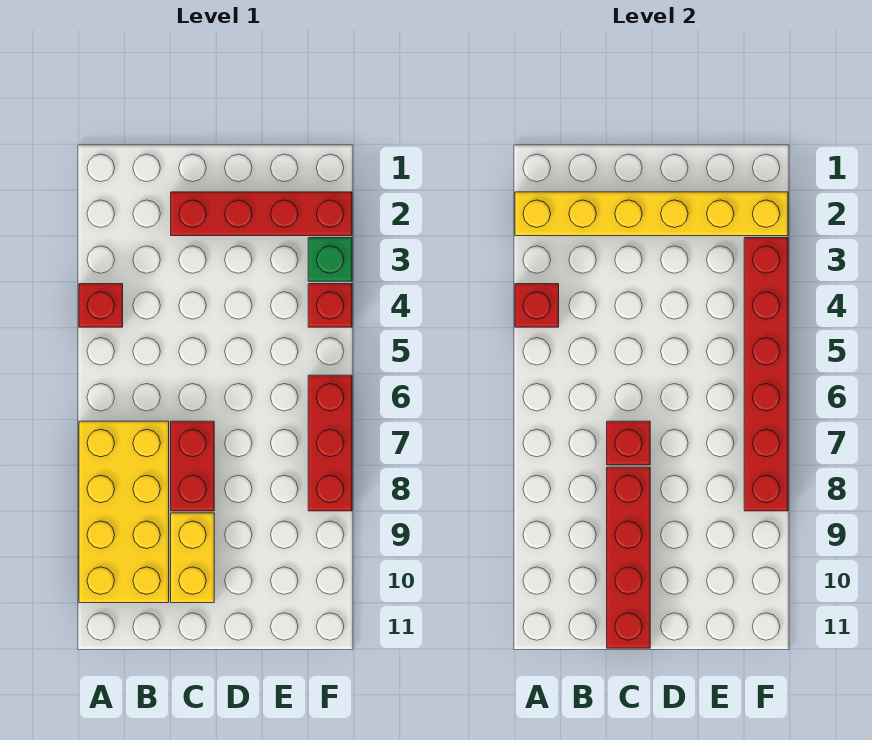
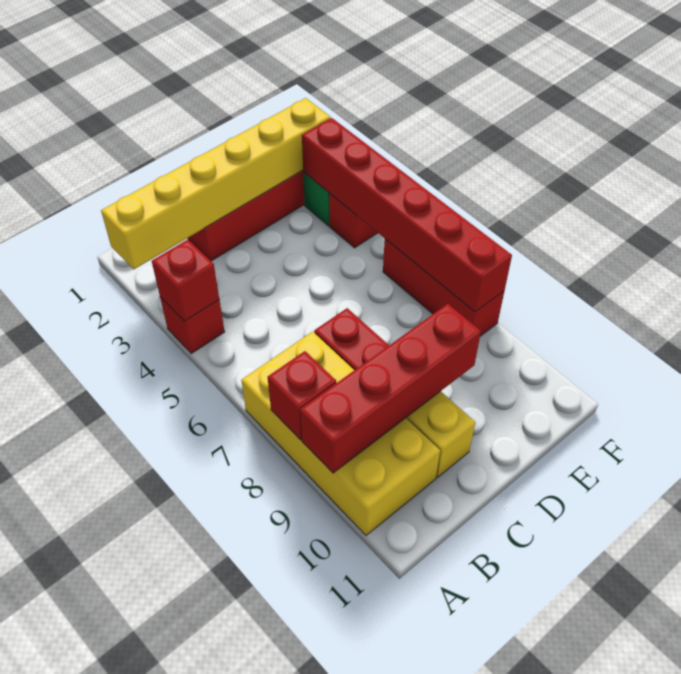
red brick C7 level 2 -> red brick A8 level 2
red brick C8:C11 level 2 -> red brick A9:D9 level 2

